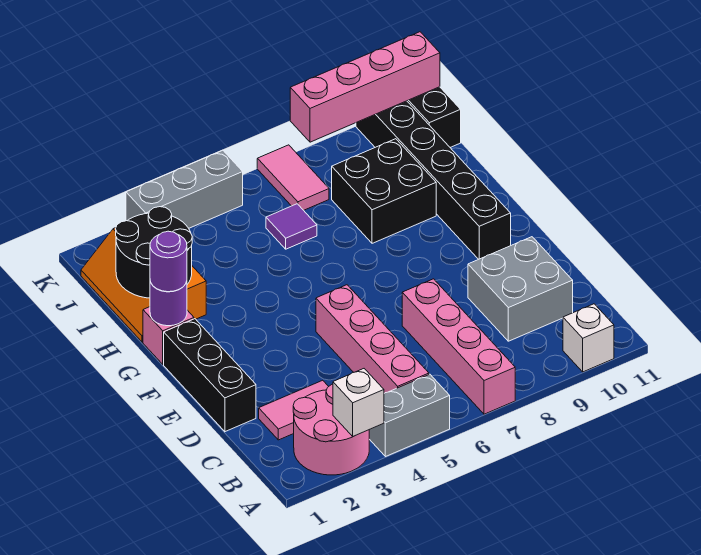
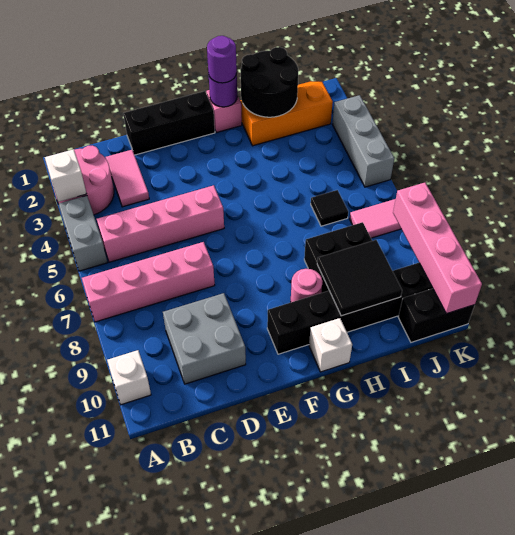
none -> pink round brick G9 level 1
none -> white brick G11 level 1
none -> black tile H9:I10 level 2
purple tile I6 level 1 -> black tile I6 level 1

